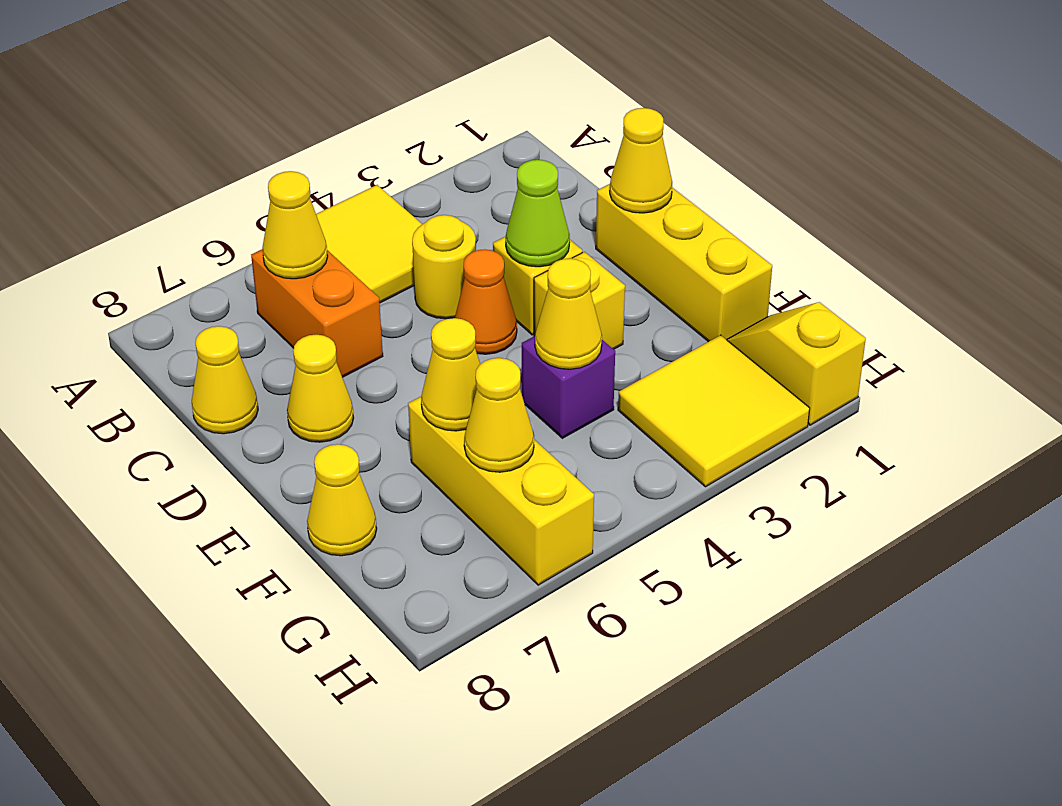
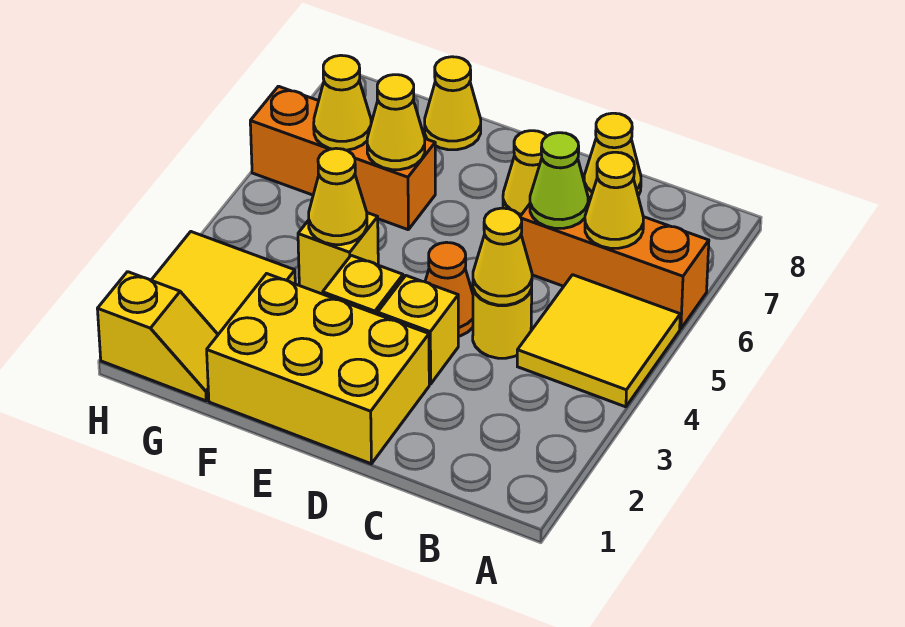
orange brick B6:C6 level 1 -> orange brick A6:C6 level 1
yellow brick D1:F1 level 1 -> yellow brick D1:F2 level 1
yellow cone D1 level 2 -> yellow cone C4 level 2
lime cone D3 level 2 -> lime cone C6 level 2
purple brick F4 level 1 -> yellow brick F4 level 1
yellow brick F6:H6 level 1 -> orange brick F6:H6 level 1

